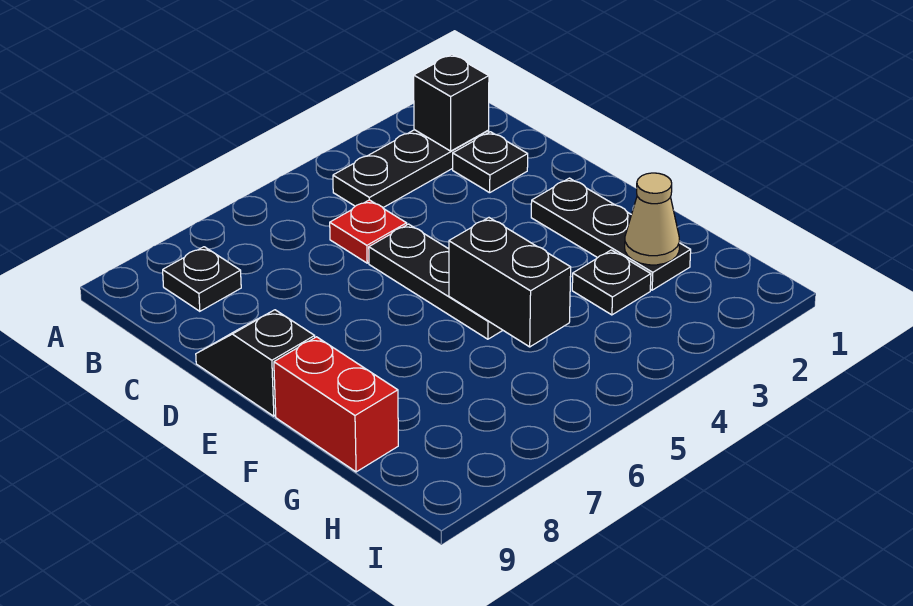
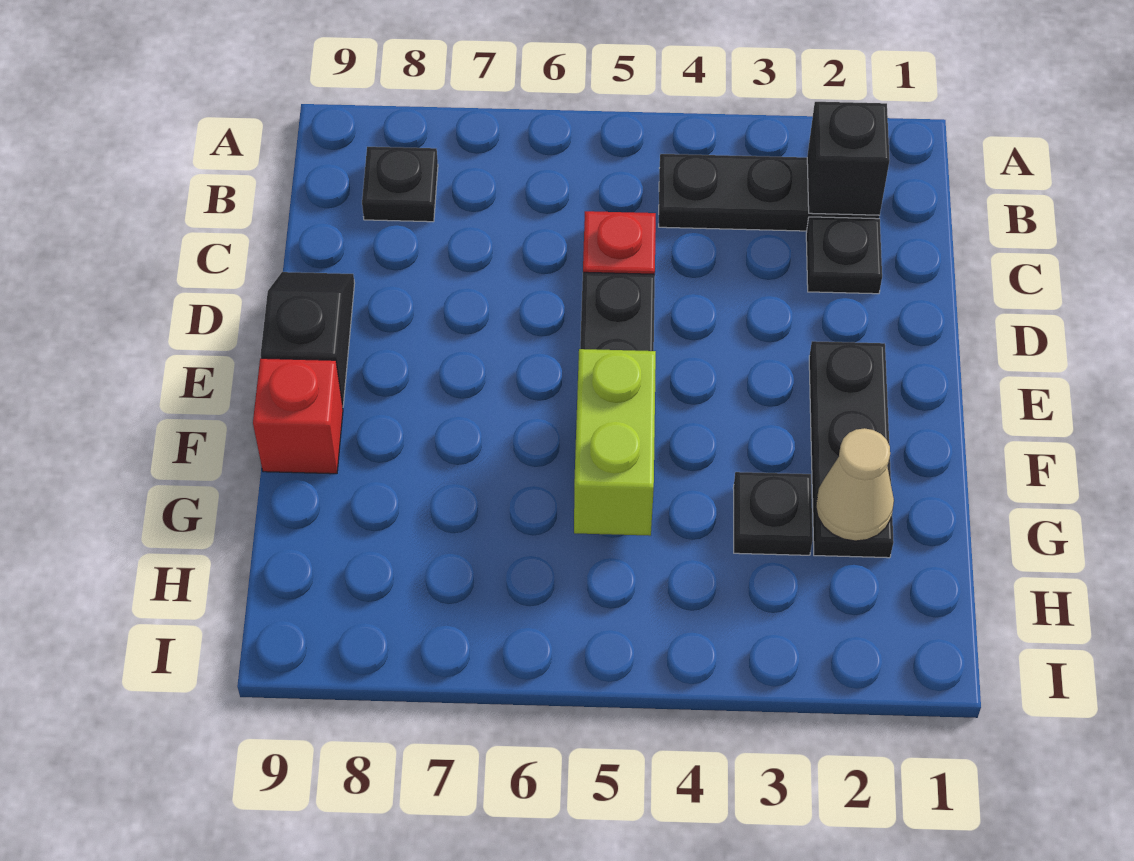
black brick F5:G5 level 2 -> lime brick F5:G5 level 2
red brick F9:G9 level 1 -> red brick F9 level 1

